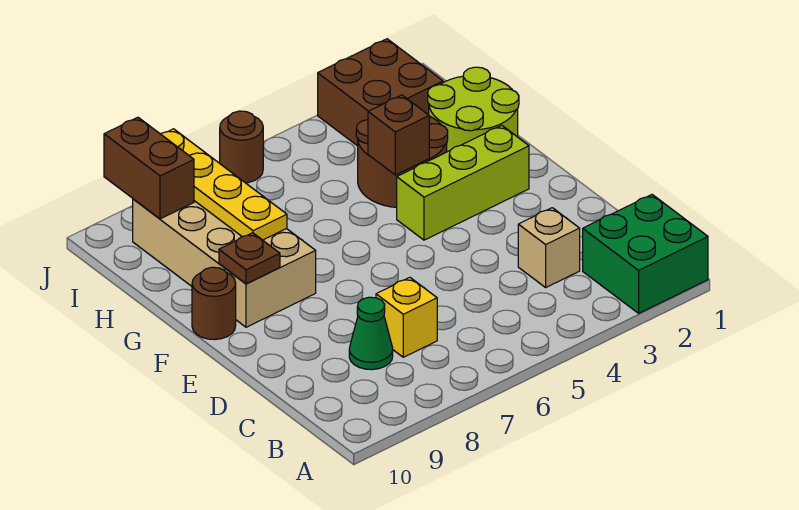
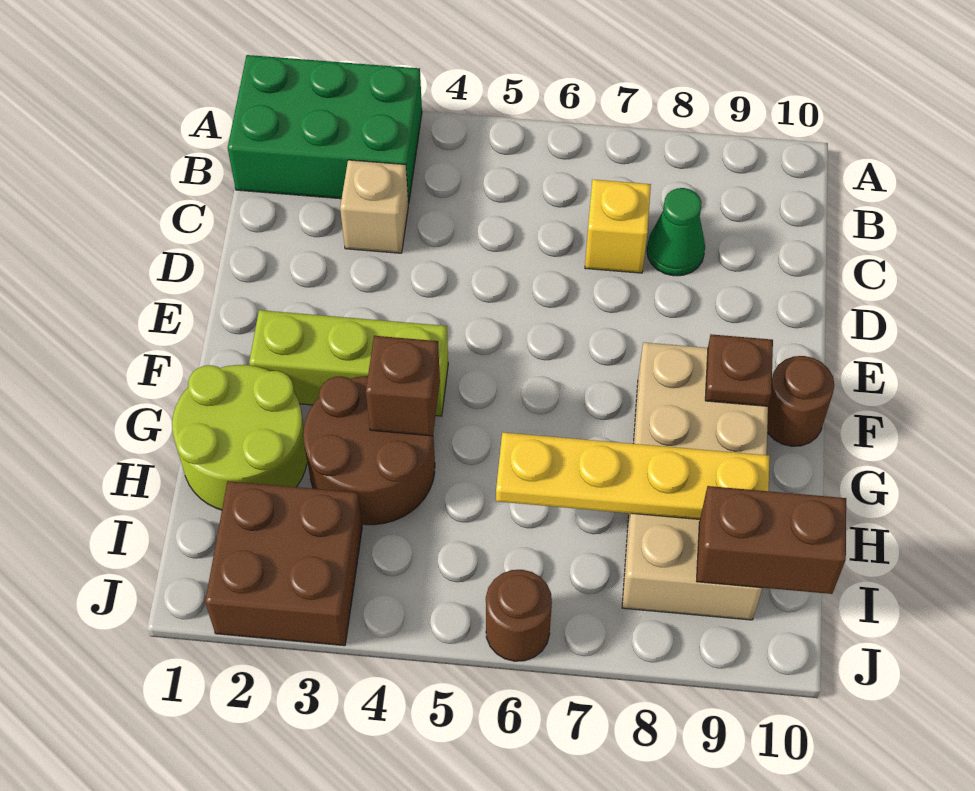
green brick A1:B2 level 1 -> green brick A1:B3 level 1
yellow plate G8:J8 level 2 -> yellow plate H6:H9 level 2
brown brick I9:J9 level 2 -> brown brick I9:I10 level 2

